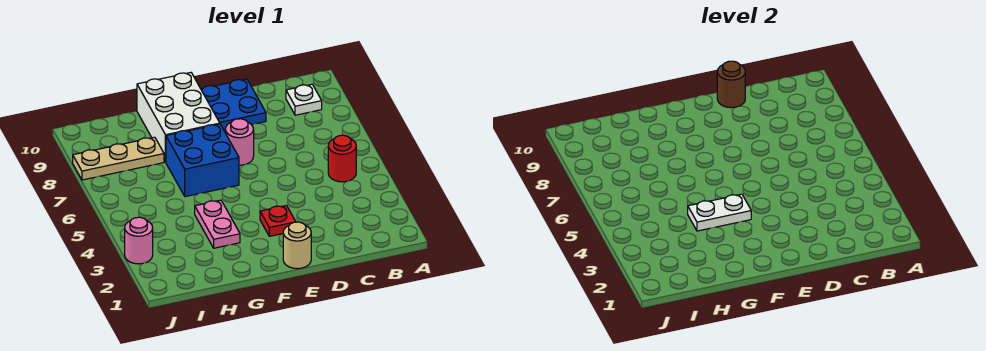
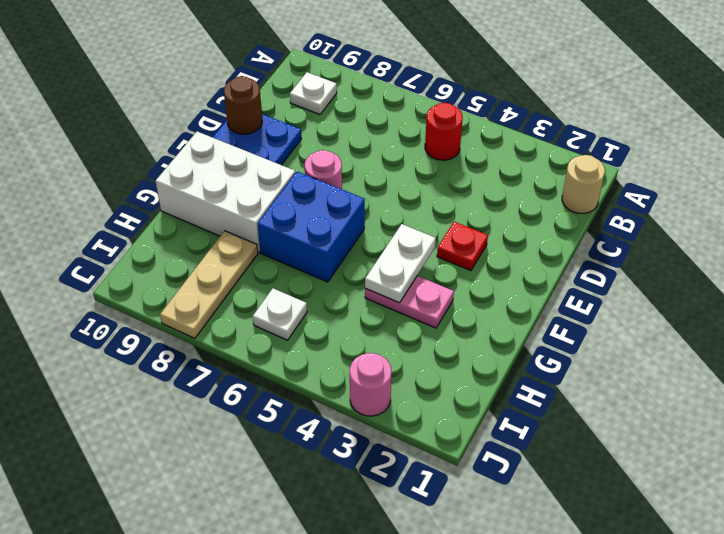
tan round brick E1 level 1 -> tan round brick B1 level 1
none -> white plate I6 level 1

